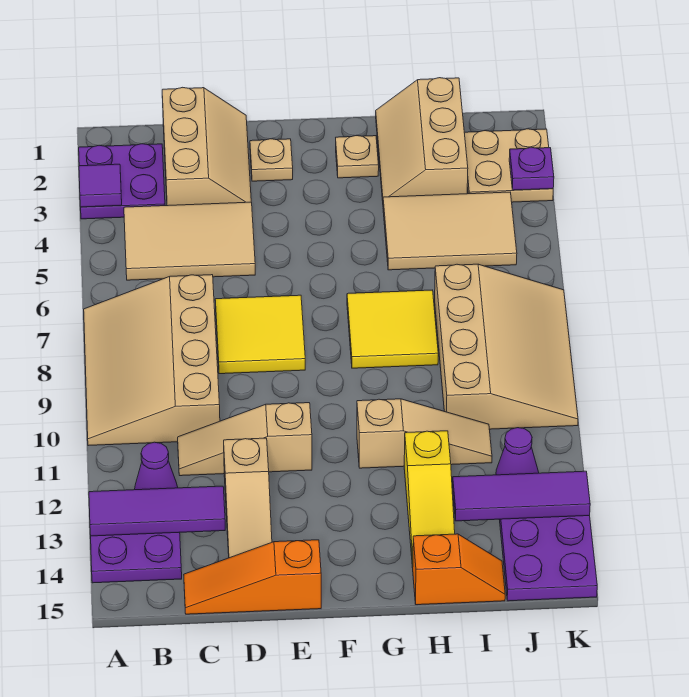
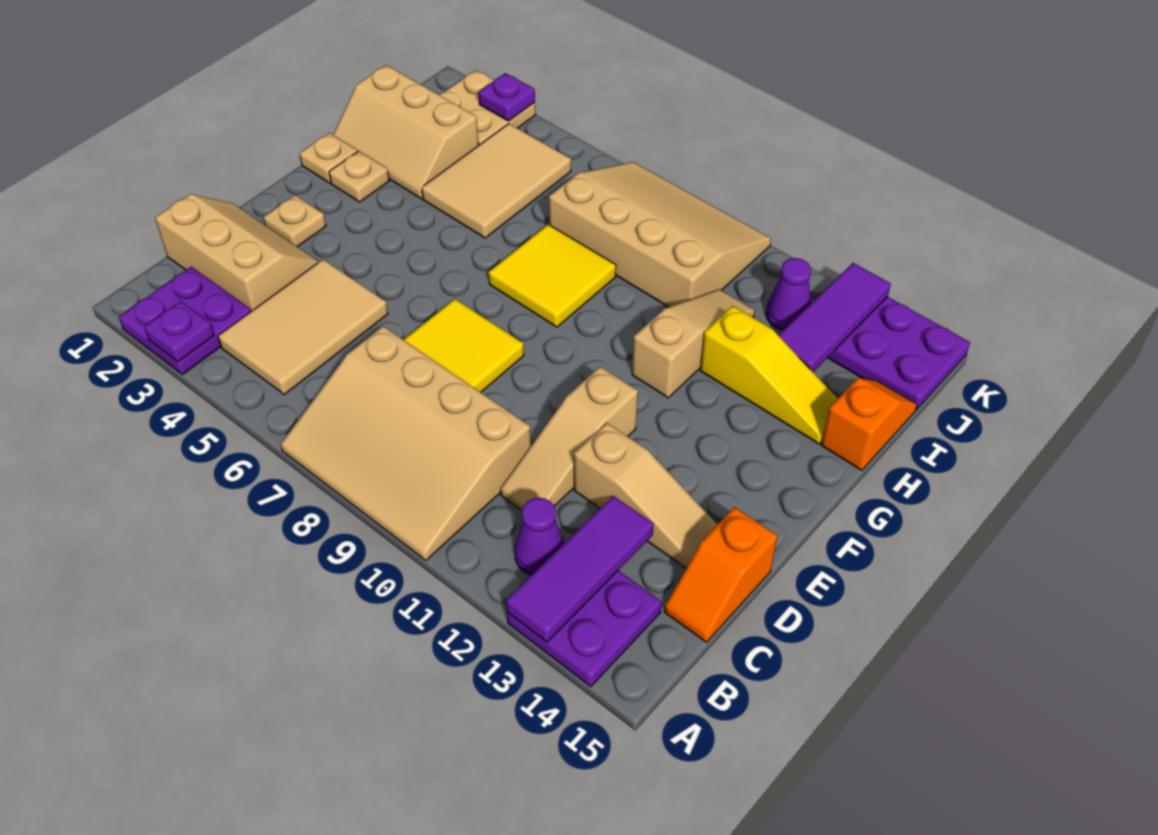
purple tile A3 level 2 -> purple plate A3 level 2
orange slope C15:E15 level 1 top E -> orange slope C15:D15 level 1 top D
none -> tan plate G1 level 1

